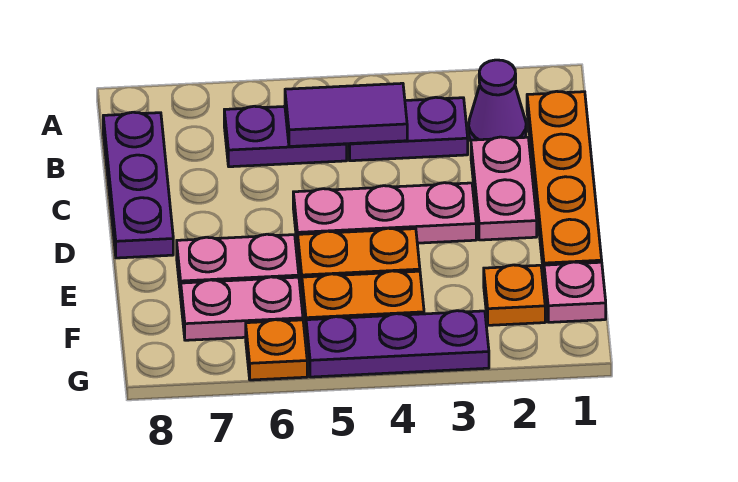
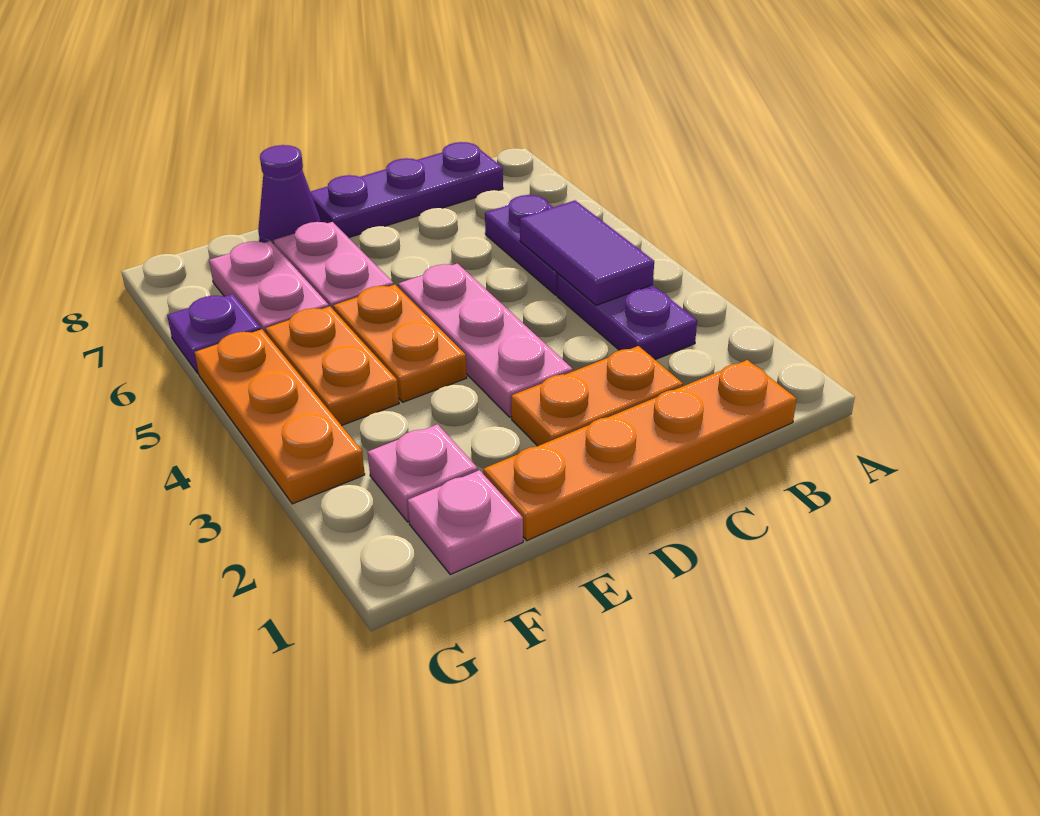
purple cone B2 level 1 -> purple cone E8 level 1
pink plate C2:D2 level 1 -> orange plate C2:D2 level 1
orange plate F2 level 1 -> pink plate F2 level 1
purple plate G3:G5 level 1 -> orange plate G3:G5 level 1
orange plate G6 level 1 -> purple plate G6 level 1

